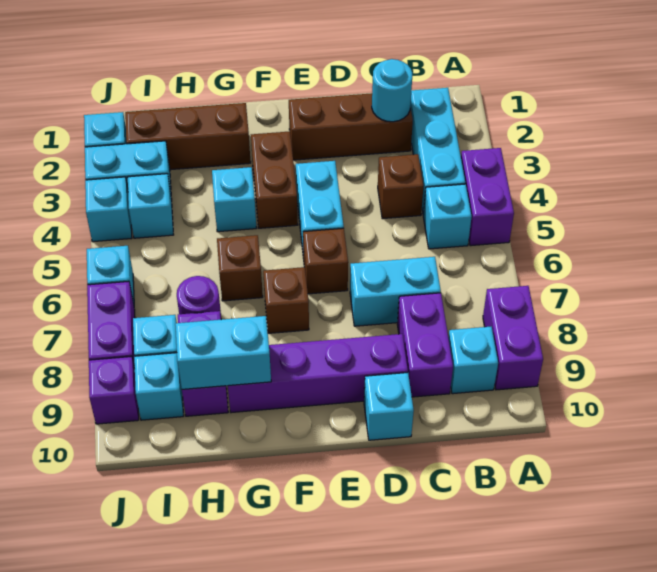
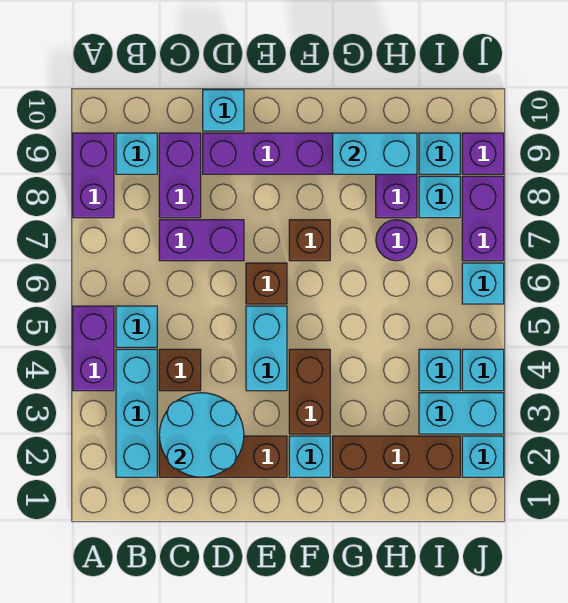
cyan round brick C2 level 2 -> cyan round brick C2:D3 level 2
cyan brick C7:D7 level 1 -> purple brick C7:D7 level 1
cyan brick G4 level 1 -> cyan brick F2 level 1
brown brick G6 level 1 -> none

